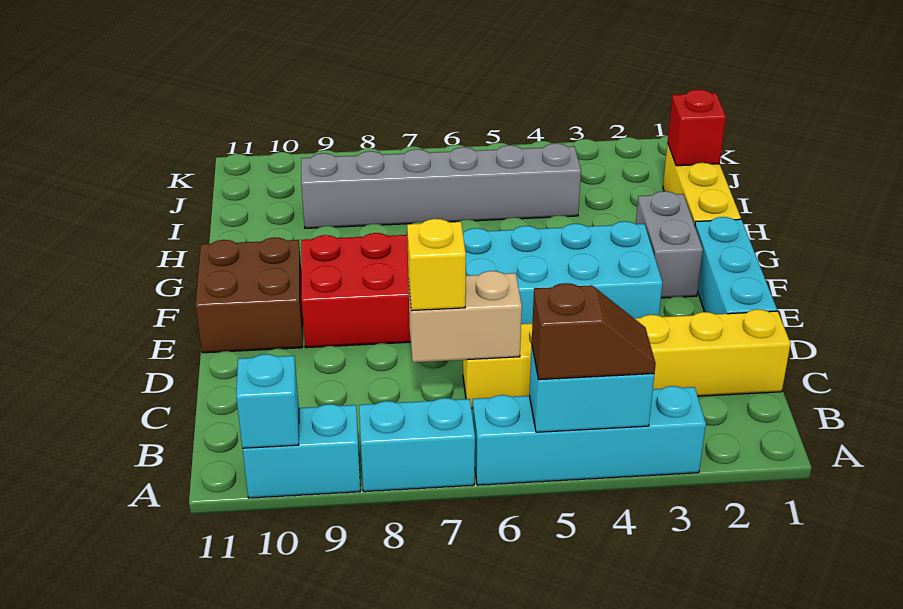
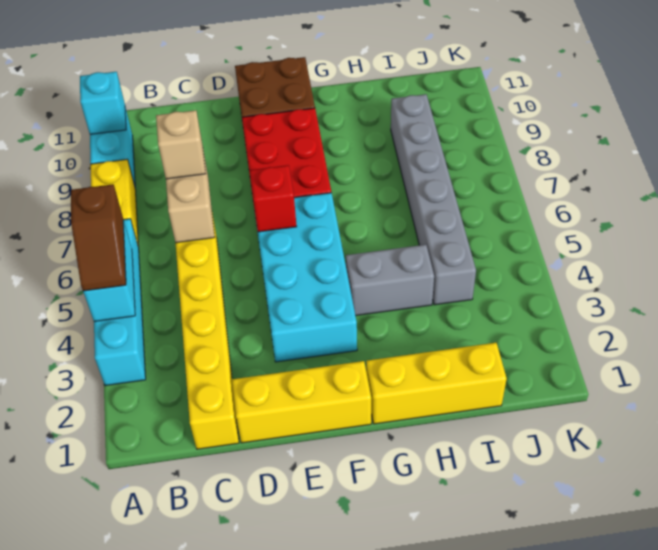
cyan brick A7:A8 level 1 -> yellow brick A7:A8 level 1
yellow brick C7 level 3 -> tan brick C7 level 3
cyan brick D1:F1 level 1 -> yellow brick D1:F1 level 1
grey brick F2:G2 level 1 -> grey brick G4:H4 level 1
red brick I1 level 2 -> red brick E6 level 2

